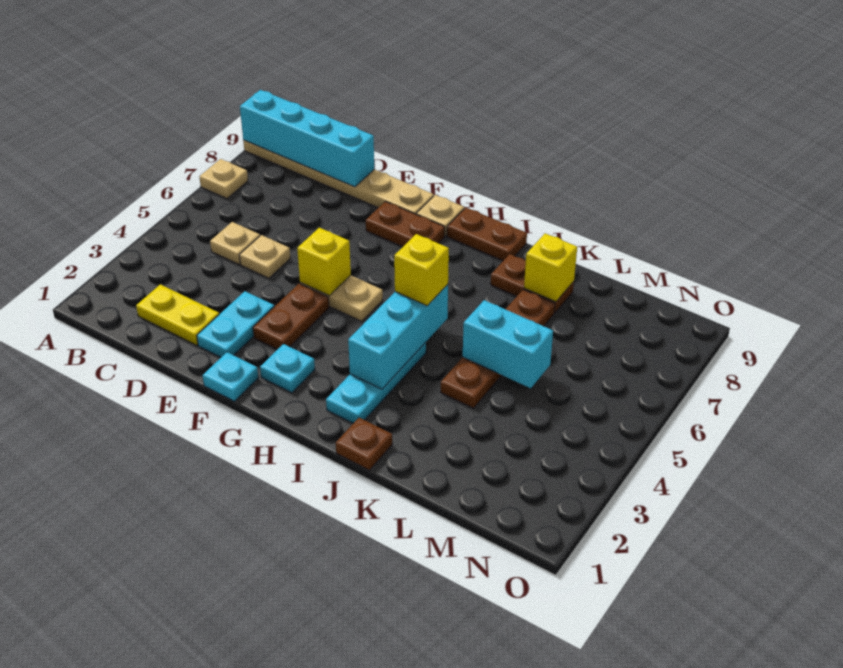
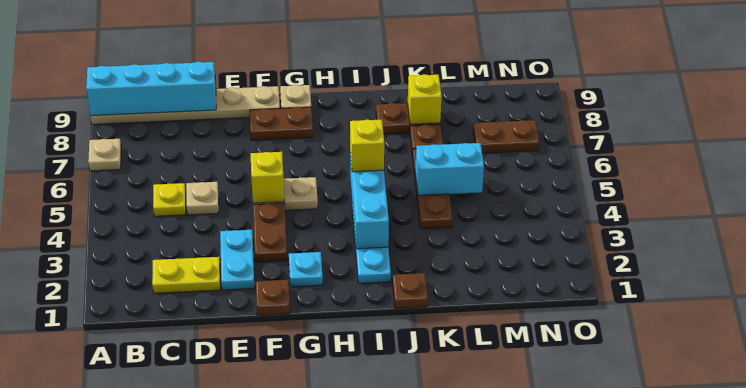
tan plate C5 level 1 -> yellow plate C5 level 1
cyan plate F1 level 1 -> brown plate F1 level 1
brown plate H9:I9 level 1 -> brown plate M7:N7 level 1

